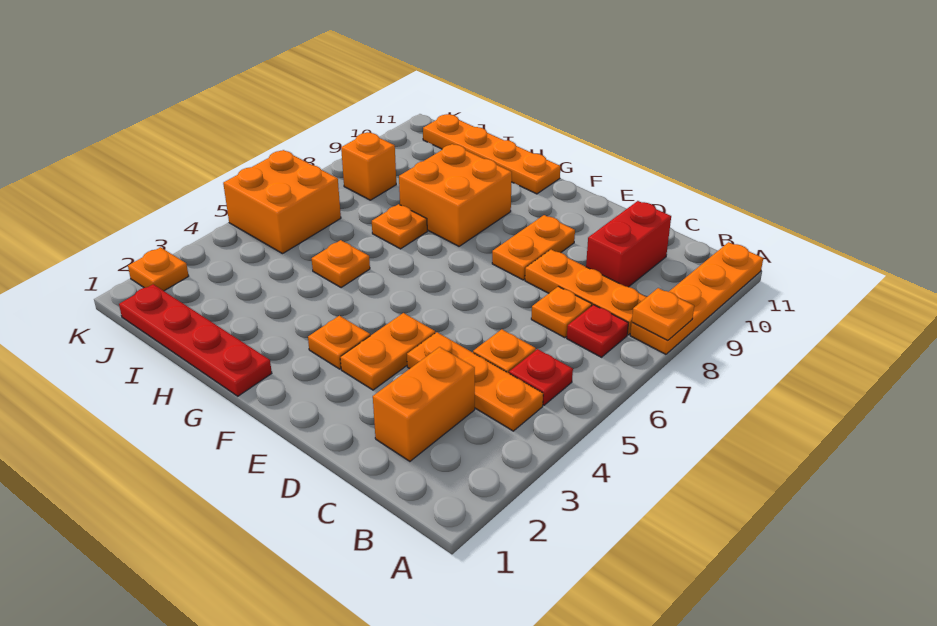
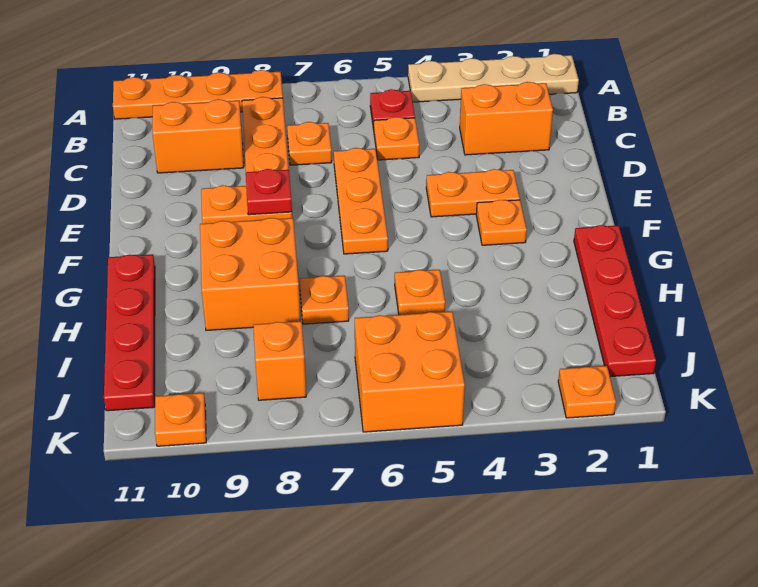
none -> tan plate A1:A4 level 1
orange plate A8 level 2 -> orange plate K10 level 1
orange plate B4:D4 level 1 -> orange plate D6:F6 level 1
red plate B7 level 1 -> red plate E8 level 2
red brick C9:C10 level 1 -> orange brick C9:C10 level 1
orange plate G11:J11 level 1 -> red plate G11:J11 level 1

